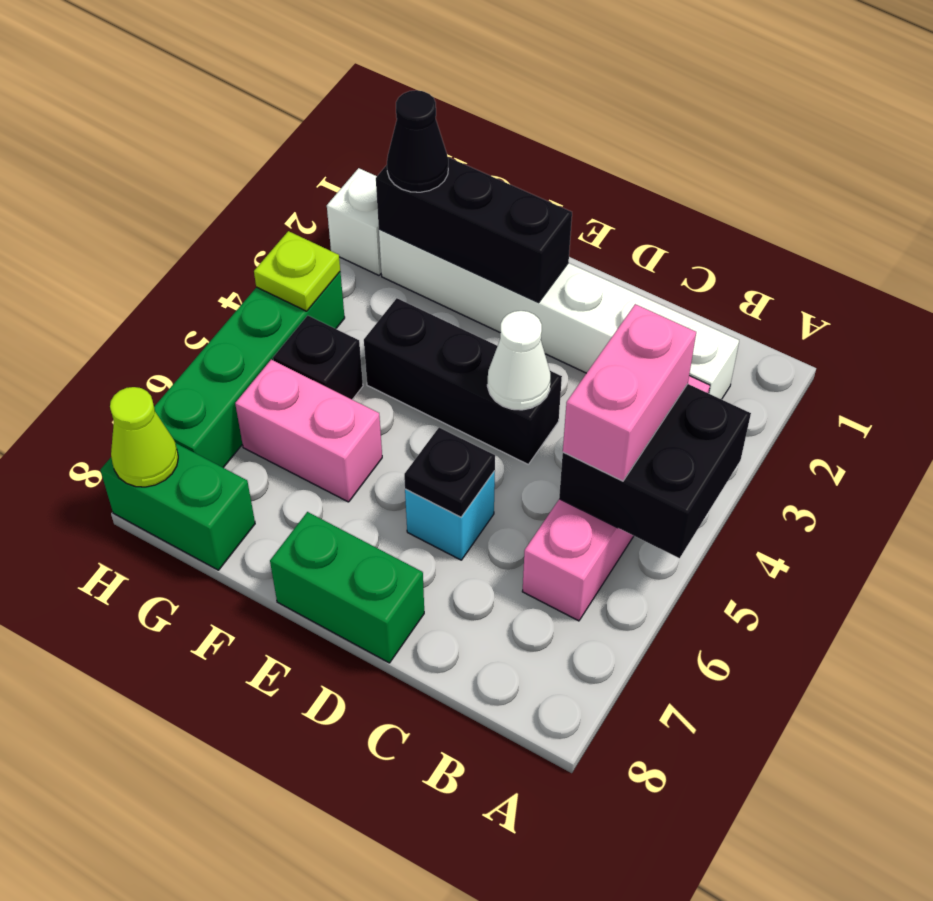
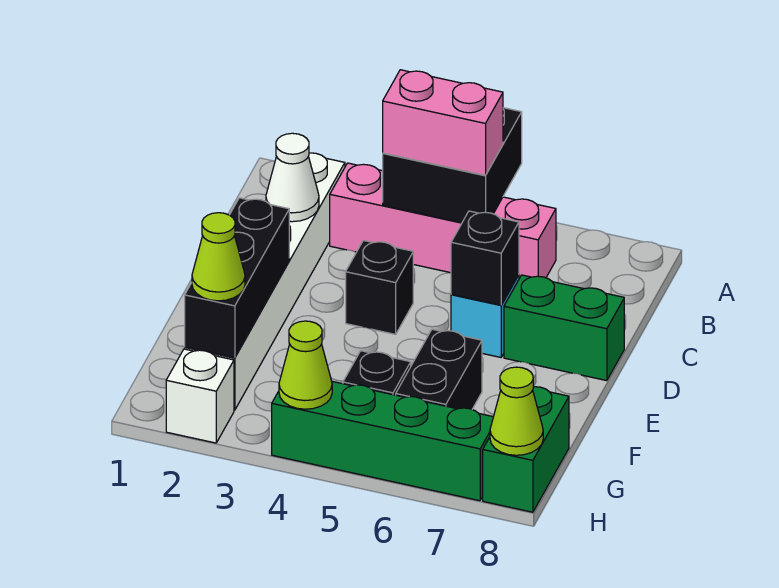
black brick D4:F4 level 1 -> black brick D4 level 1
white cone D4 level 2 -> white cone C2 level 2
black plate D6 level 2 -> black brick D6 level 2
green brick D8:E8 level 1 -> green brick D7:D8 level 1
pink brick F6:G6 level 1 -> black brick F6:G6 level 1
black cone G2 level 3 -> lime cone G2 level 3
lime plate H4 level 2 -> lime cone H4 level 2

